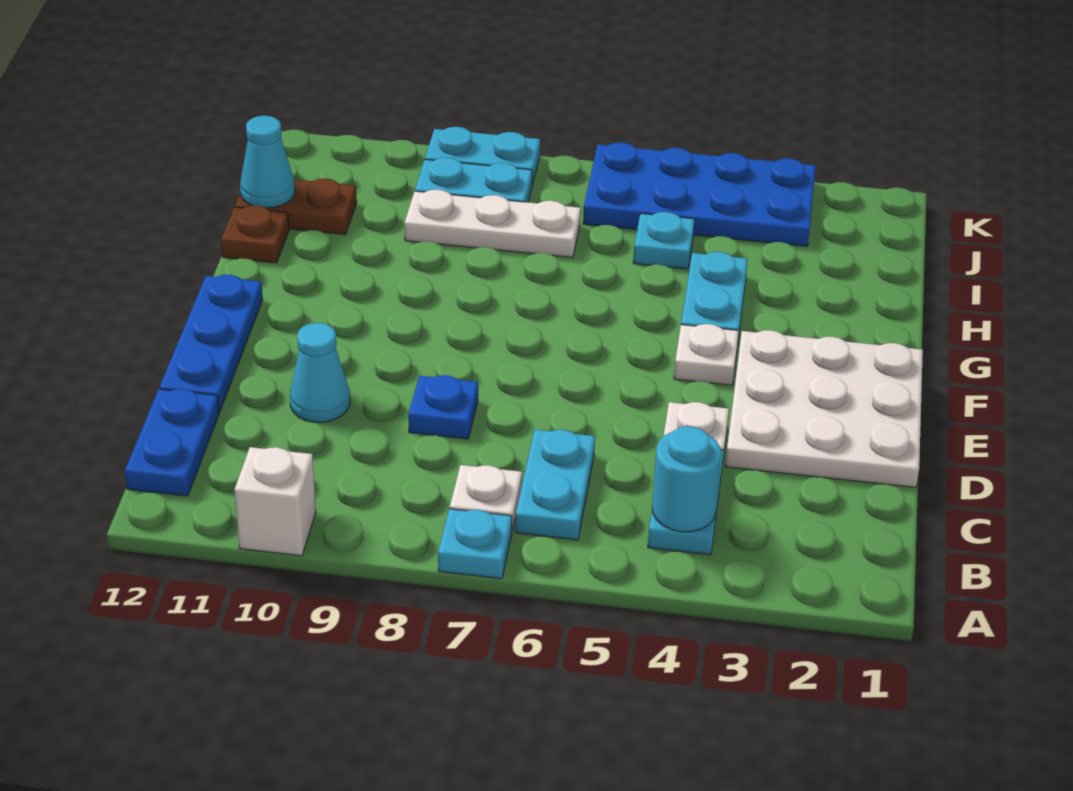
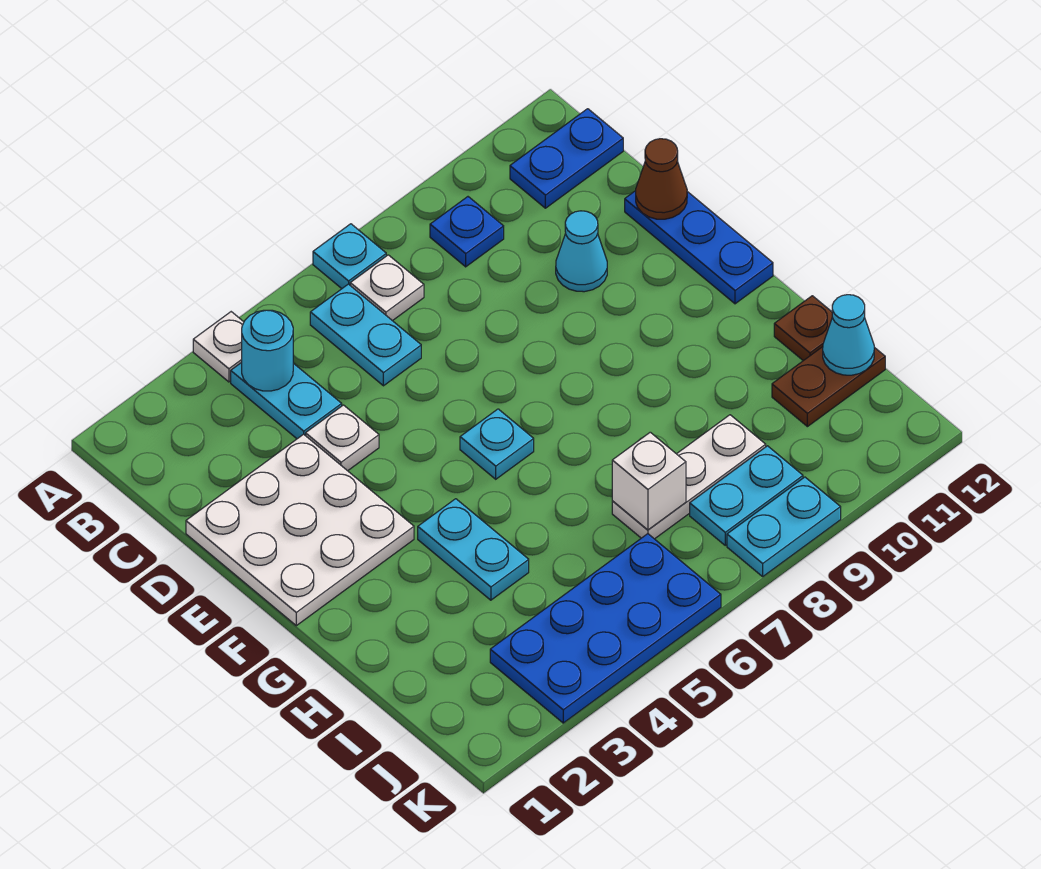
white brick A10 level 1 -> white brick I7 level 2
blue plate B12:C12 level 1 -> blue plate B11:B12 level 1
blue plate D8 level 1 -> blue plate B9 level 1
none -> brown cone D12 level 2
white plate F4 level 1 -> white plate A4 level 1
cyan plate I5 level 1 -> cyan plate F6 level 1

